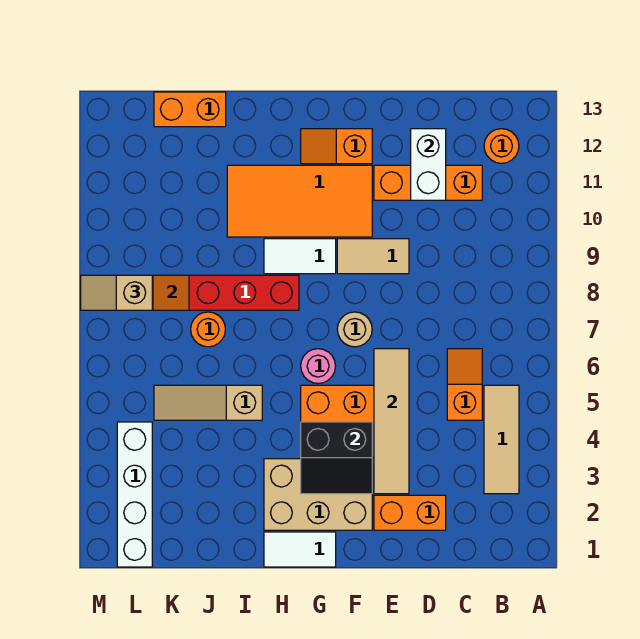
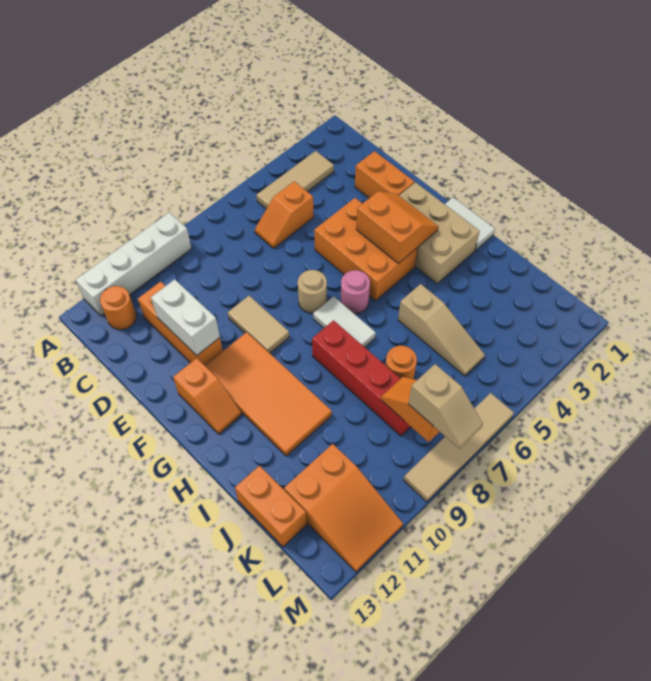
white brick D11:D12 level 2 -> white brick D11:E11 level 2
tan tile E3:E6 level 2 -> tan tile M6:M9 level 1
black slope F3:G4 level 2 top 4 -> orange slope F3:G4 level 2 top 4
white tile G9:H9 level 1 -> white tile G7:H7 level 1
none -> orange slope K11:M12 level 1 top K
white brick L1:L4 level 1 -> white brick A9:A12 level 1

